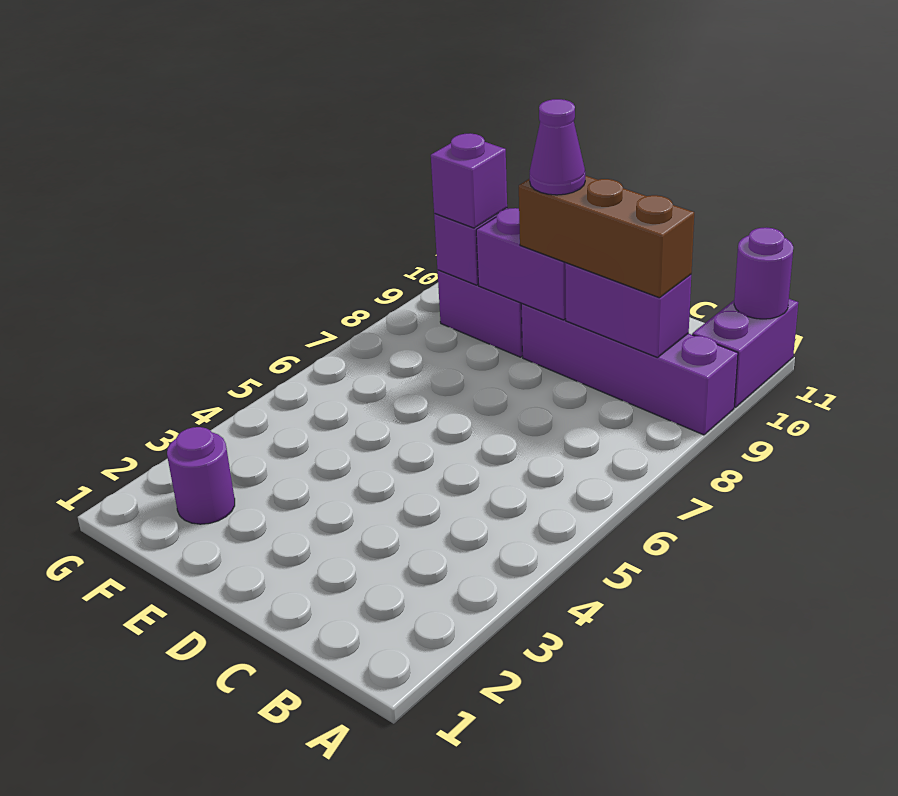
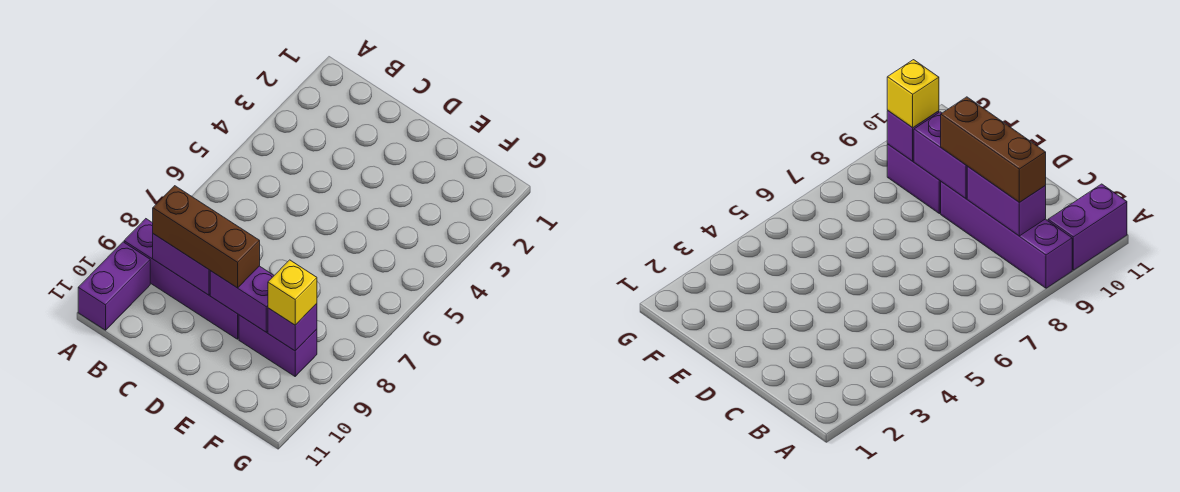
purple round brick A11 level 2 -> none
purple cone D9 level 4 -> none
purple round brick F2 level 1 -> none
purple brick F9 level 3 -> yellow brick F9 level 3

